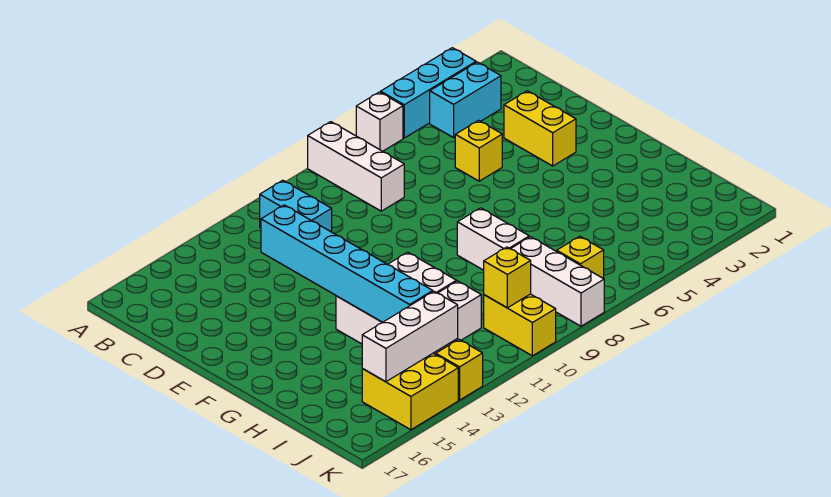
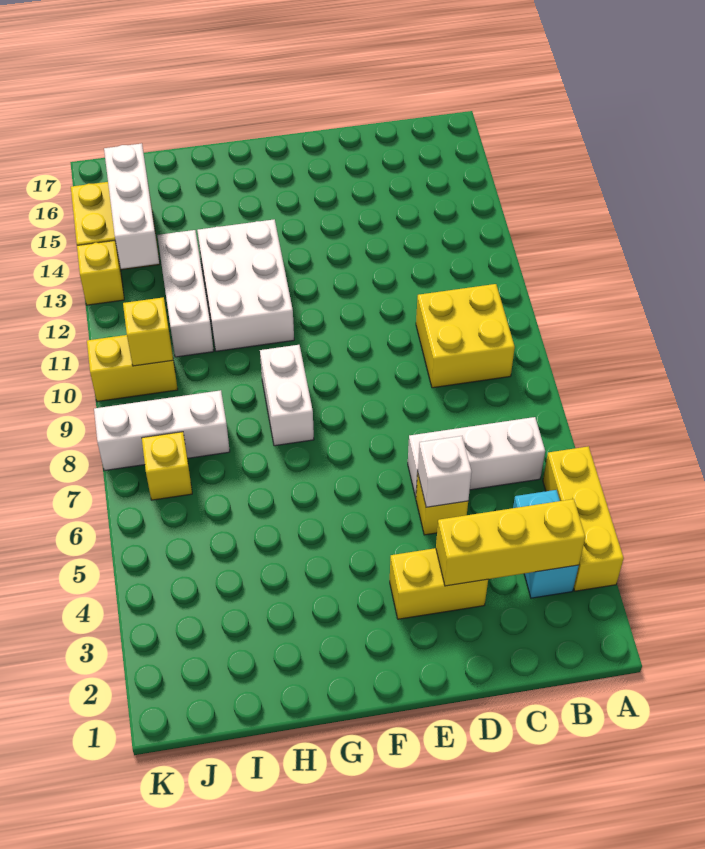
cyan brick A3:A5 level 1 -> yellow brick A3:A5 level 1
white brick A6 level 1 -> white brick D5 level 2
white brick A8:C8 level 1 -> white brick B6:D6 level 1
none -> yellow brick B3:D3 level 2
none -> yellow brick B9:C10 level 1
cyan brick B11:C11 level 1 -> none
cyan brick D13:I13 level 2 -> none
white brick G8:H8 level 1 -> white brick G8:G9 level 1

